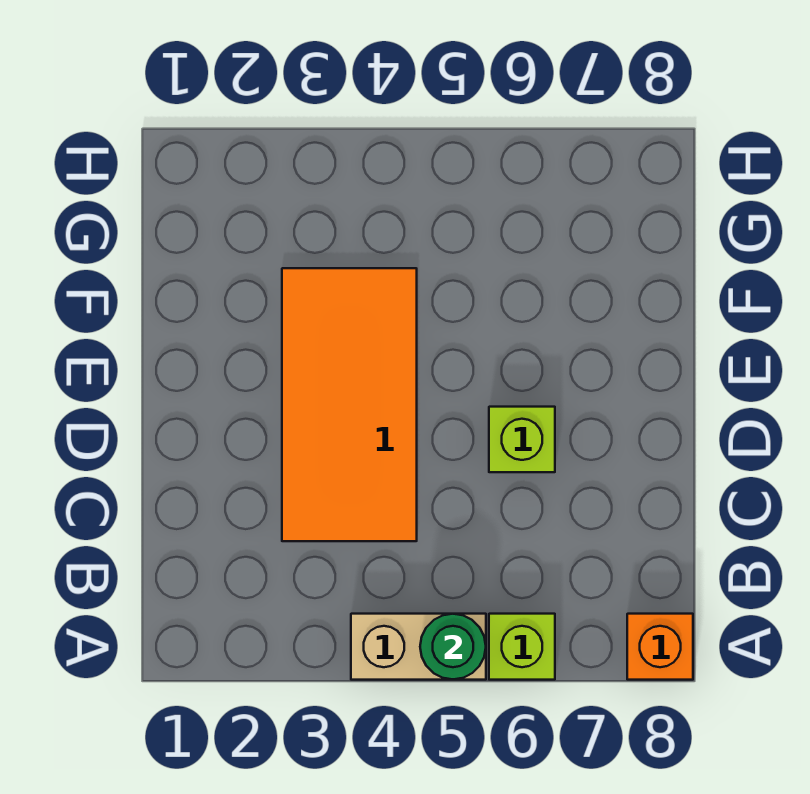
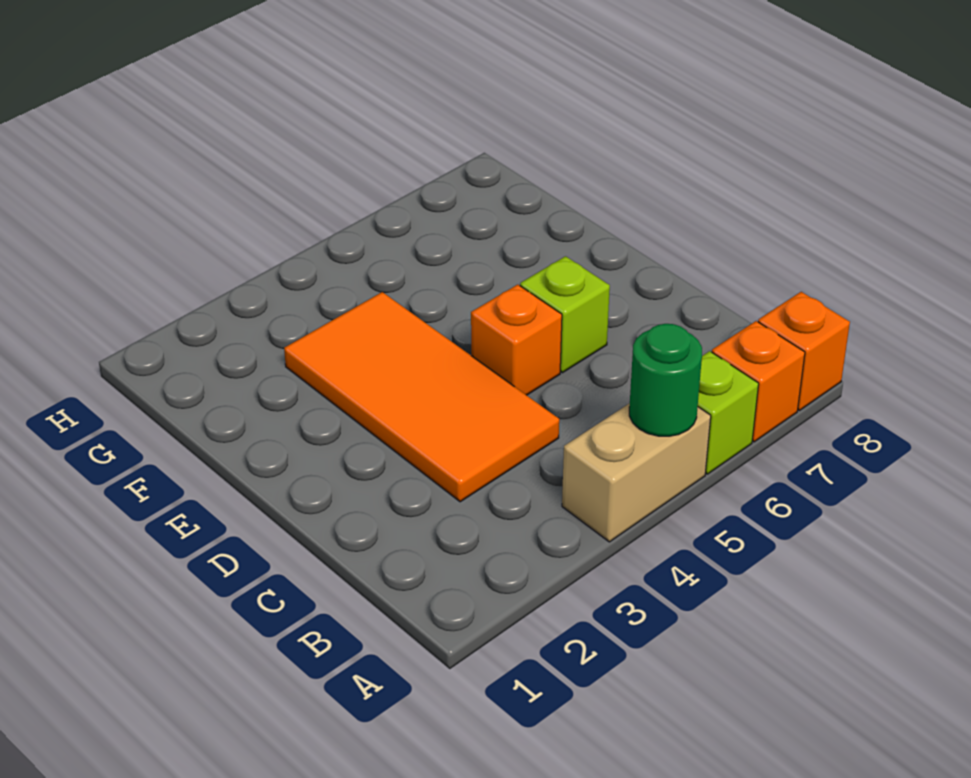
none -> orange brick A7 level 1
none -> orange brick D5 level 1

